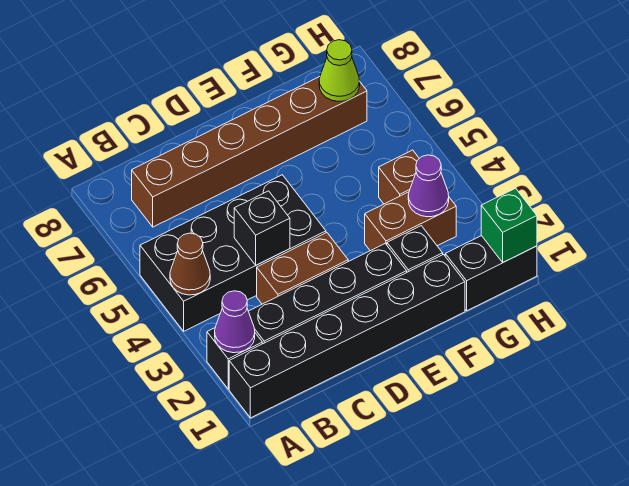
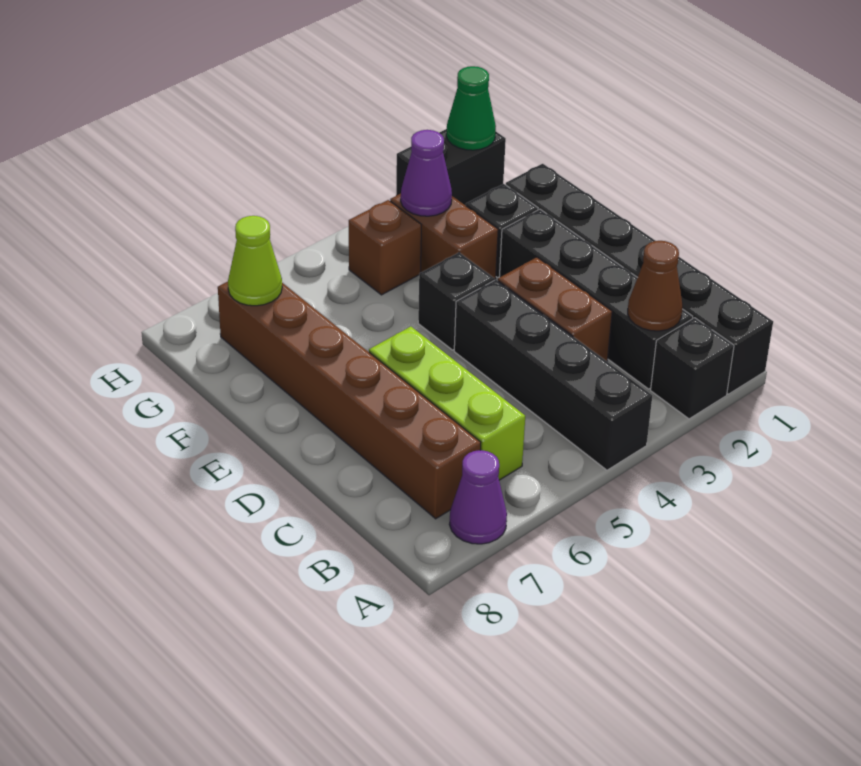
purple cone A2 level 2 -> purple cone A7 level 1
black brick A4:D5 level 1 -> black brick A4:D4 level 1
brown cone A4 level 2 -> brown cone B2 level 2
none -> lime brick B6:D6 level 1
black brick C4 level 2 -> black brick E4 level 1
black brick G1:H1 level 1 -> black brick H1:H2 level 1
green brick H1 level 2 -> green cone H1 level 2

